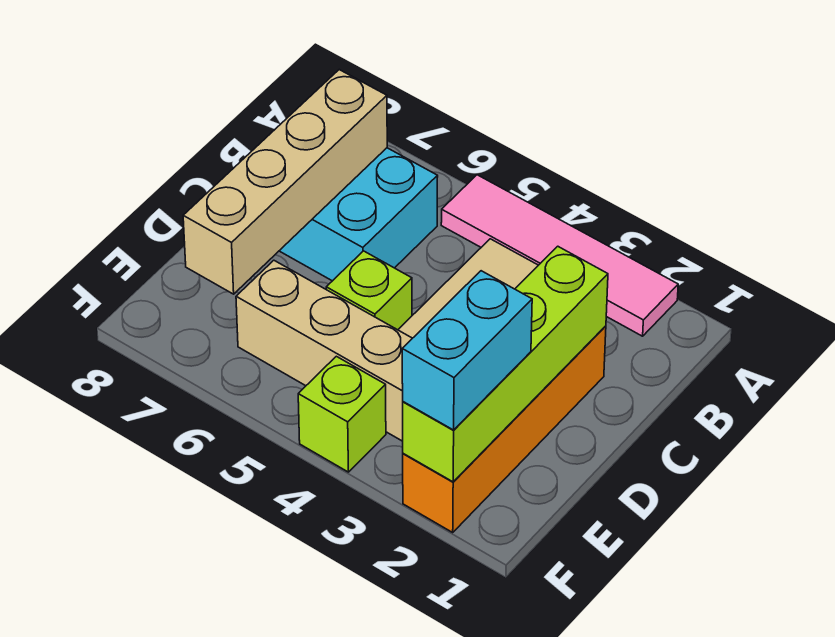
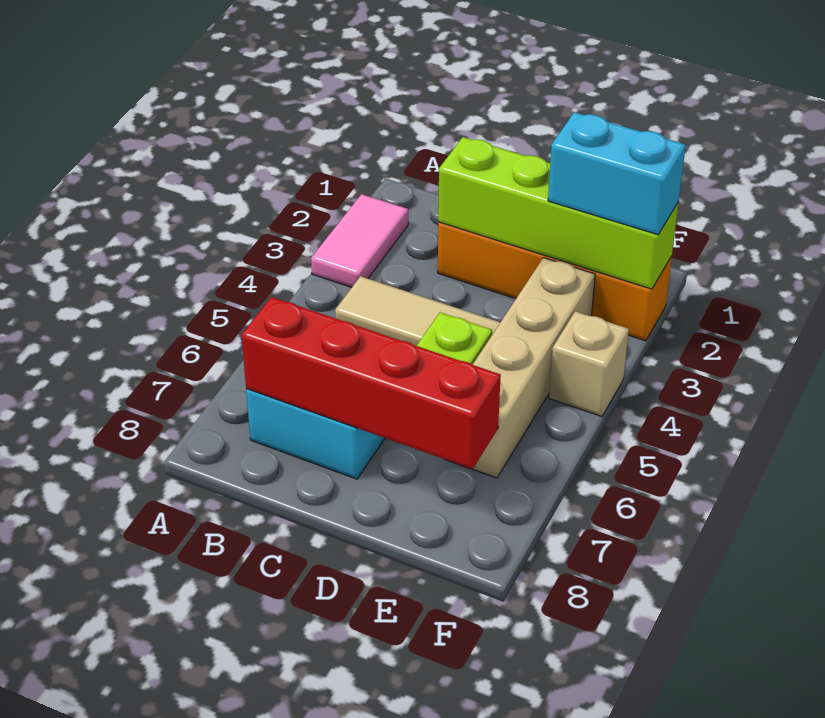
pink tile A2:A5 level 1 -> pink tile A2:A3 level 1
tan brick B7:E7 level 2 -> red brick B7:E7 level 2
lime brick F4 level 1 -> tan brick F4 level 1

